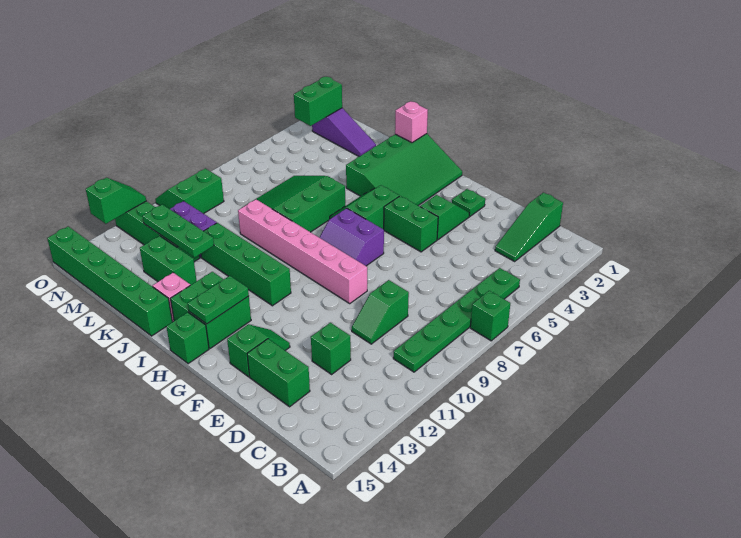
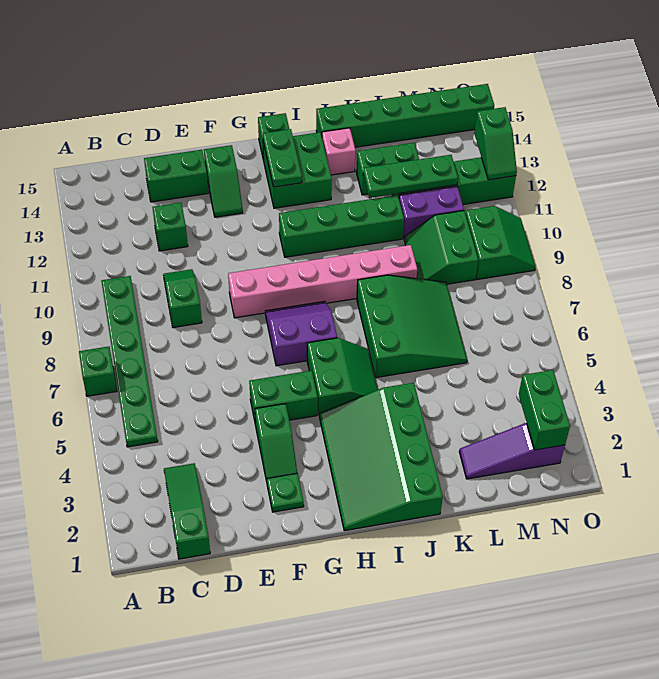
pink brick J1 level 2 -> none
none -> green slope L9:M10 level 1 top M

